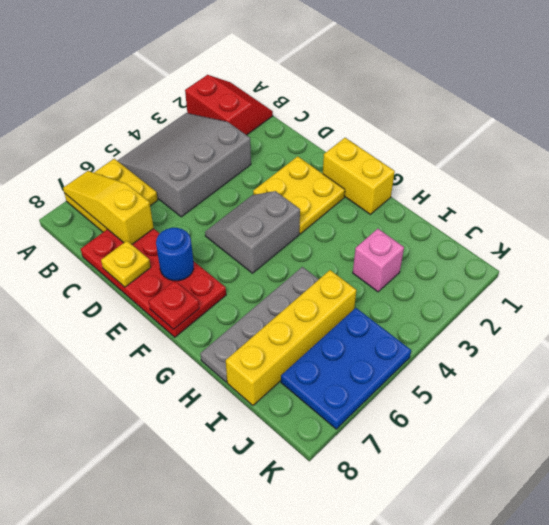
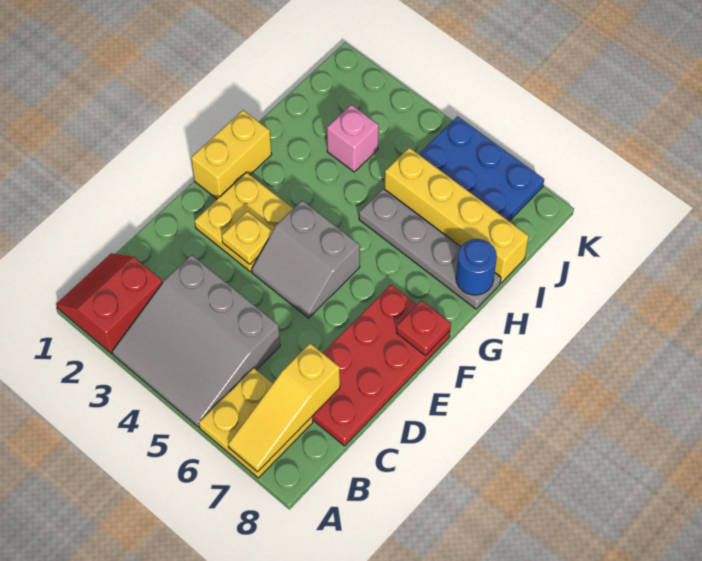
yellow plate D8 level 2 -> yellow plate E3 level 2
blue round brick E7 level 2 -> blue round brick H8 level 2

